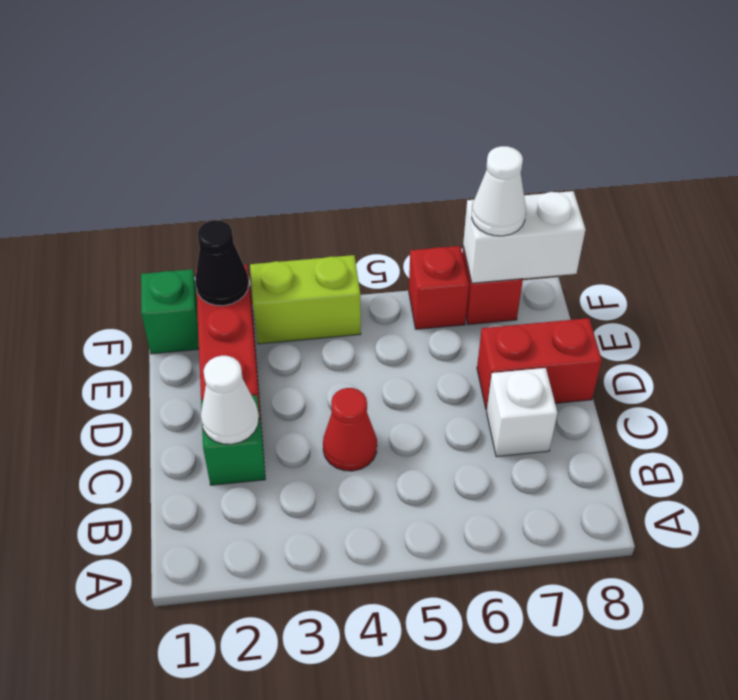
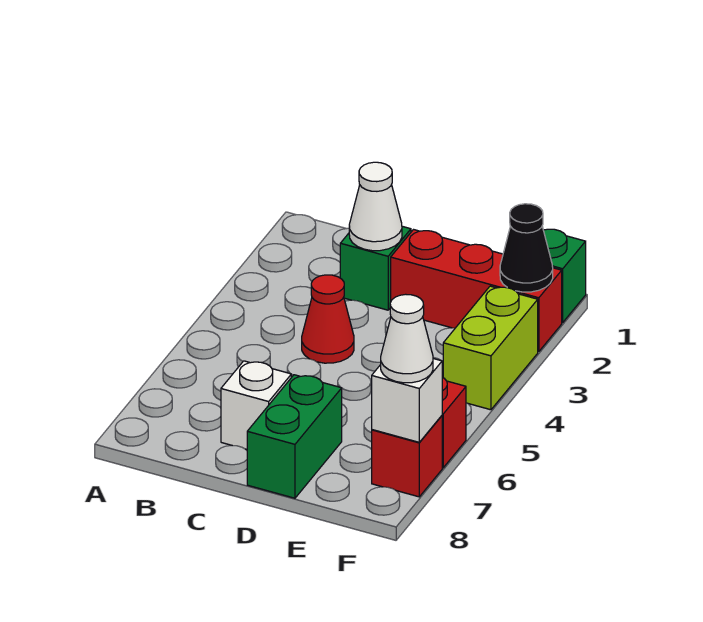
red brick D7:D8 level 1 -> green brick D7:D8 level 1
white brick F7:F8 level 2 -> white brick F7 level 2

